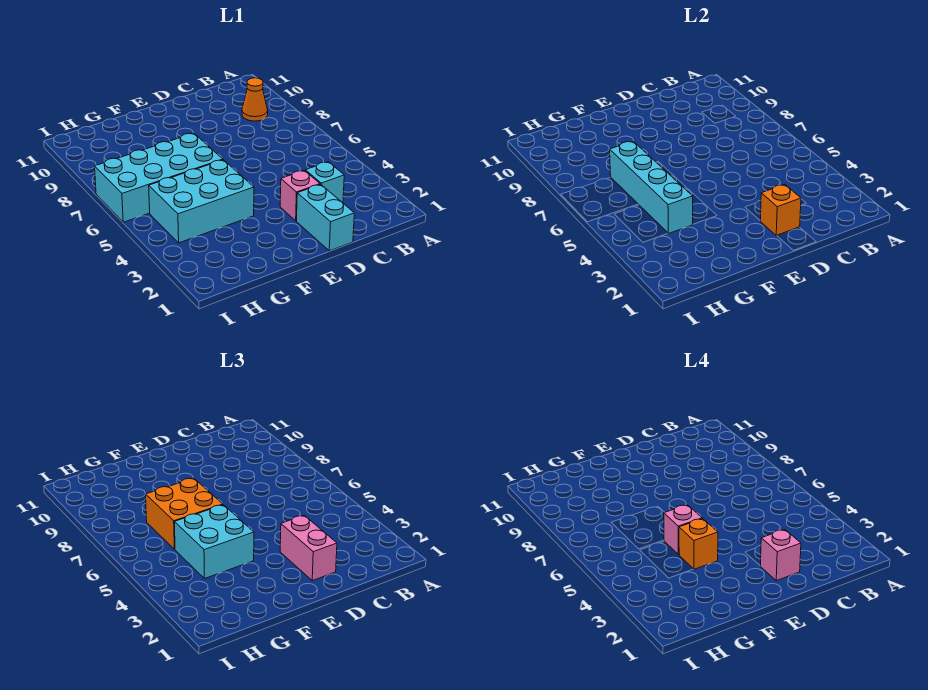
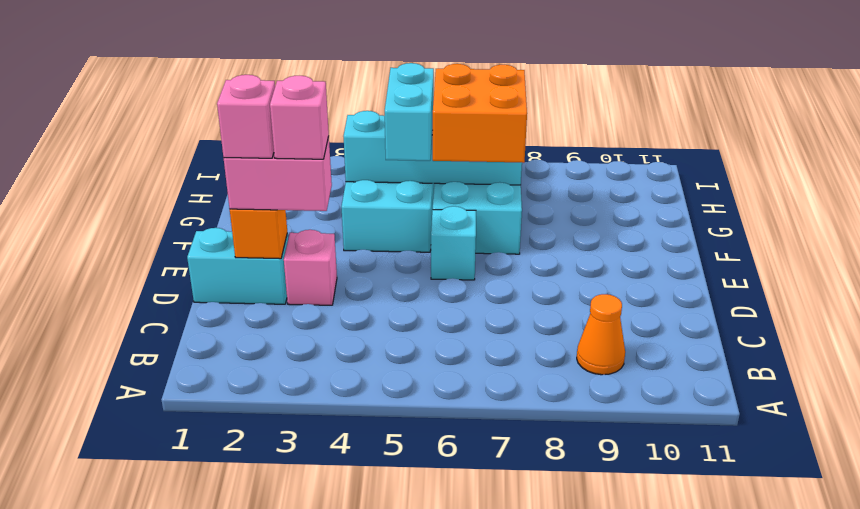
cyan brick C3 level 1 -> cyan brick E6 level 1
cyan brick F4:G5 level 3 -> cyan brick F5:G5 level 3
orange brick F4 level 4 -> none
pink brick F5 level 4 -> pink brick D3 level 4

